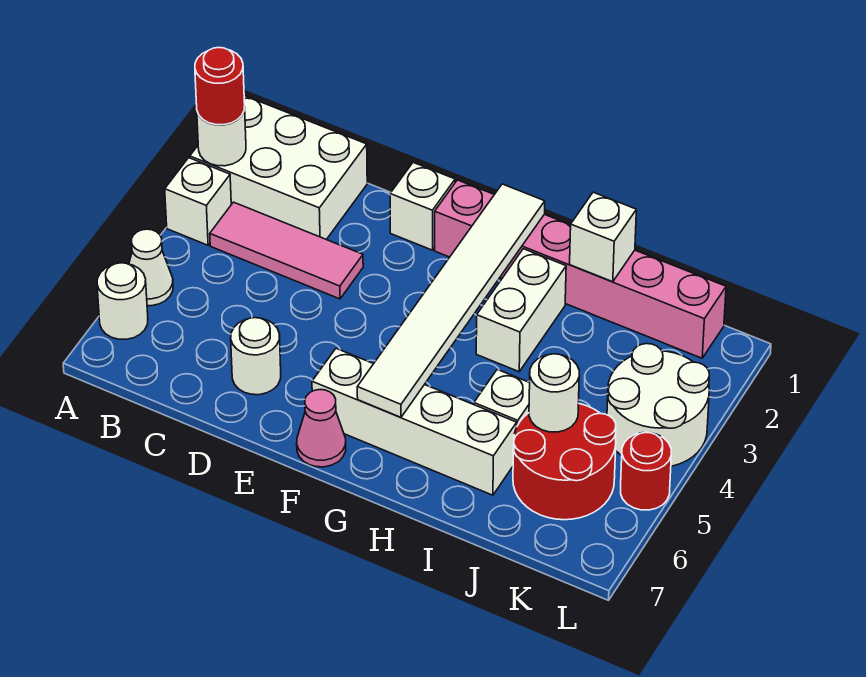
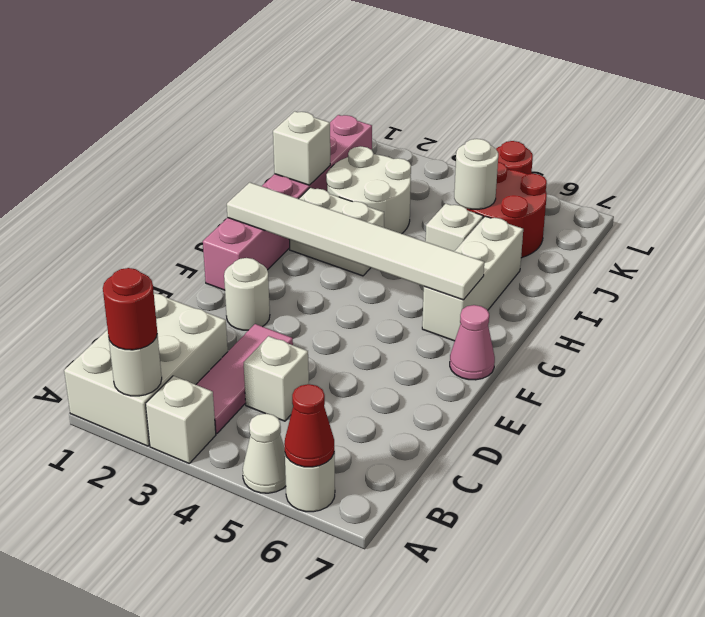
none -> red cone A6 level 2
white round brick D6 level 1 -> white round brick E2 level 1
white brick E1 level 1 -> white brick C4 level 1
white brick F6:I6 level 1 -> white brick G6:I6 level 1
white round brick K3:L4 level 1 -> white round brick I2:J3 level 1

